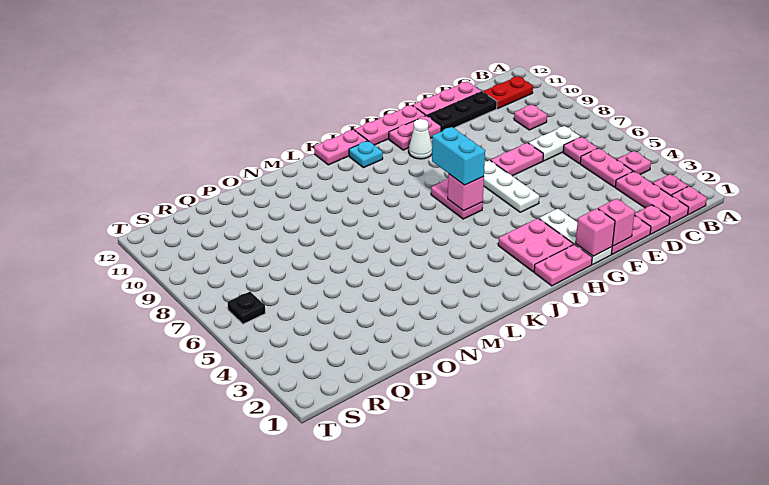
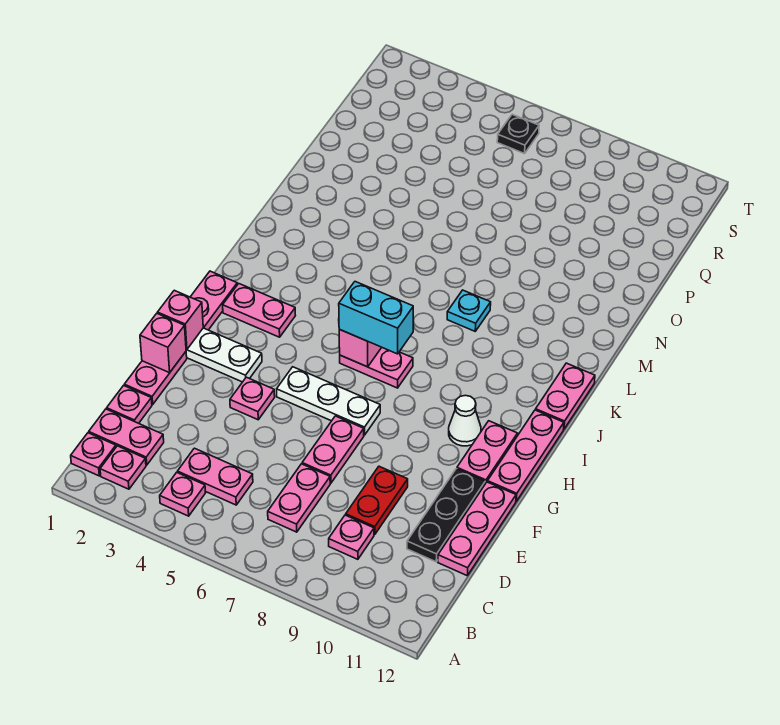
red plate B11:C11 level 1 -> red plate D9:E9 level 1
pink plate C1:C3 level 1 -> pink plate C1:C2 level 1
pink plate C6 level 1 -> pink plate F4 level 1
white plate C7:D7 level 1 -> pink plate C7:D7 level 1
pink plate H2:I3 level 1 -> pink plate I2:I3 level 1
cyan plate J11 level 1 -> cyan plate L8 level 1

